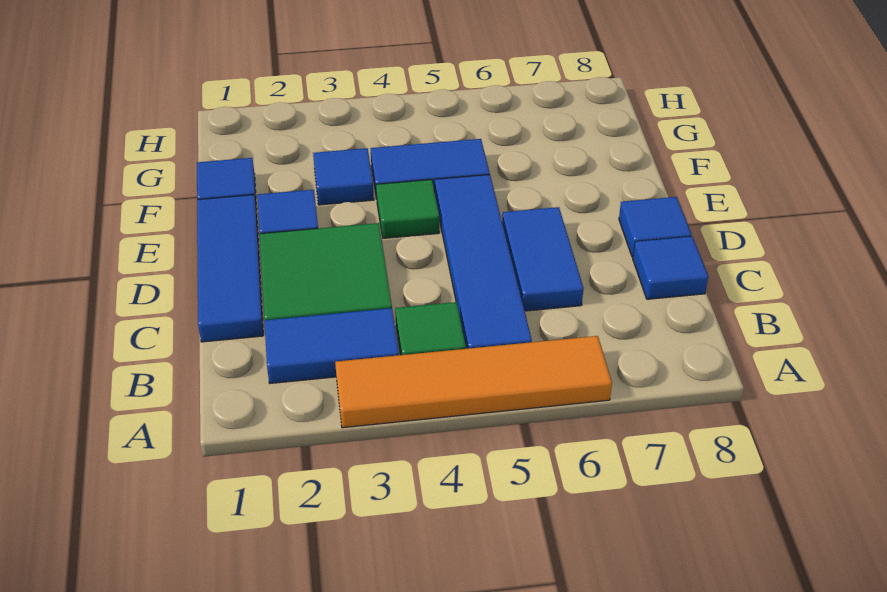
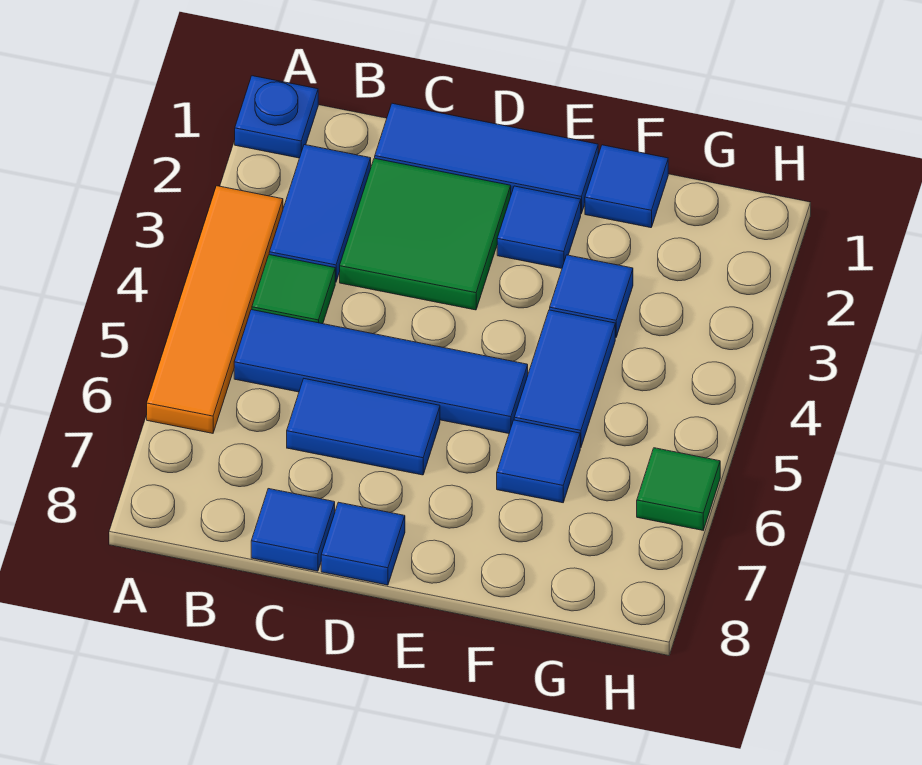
none -> blue plate A1 level 1
green tile E4 level 1 -> green tile H6 level 1
none -> blue tile F6 level 1

